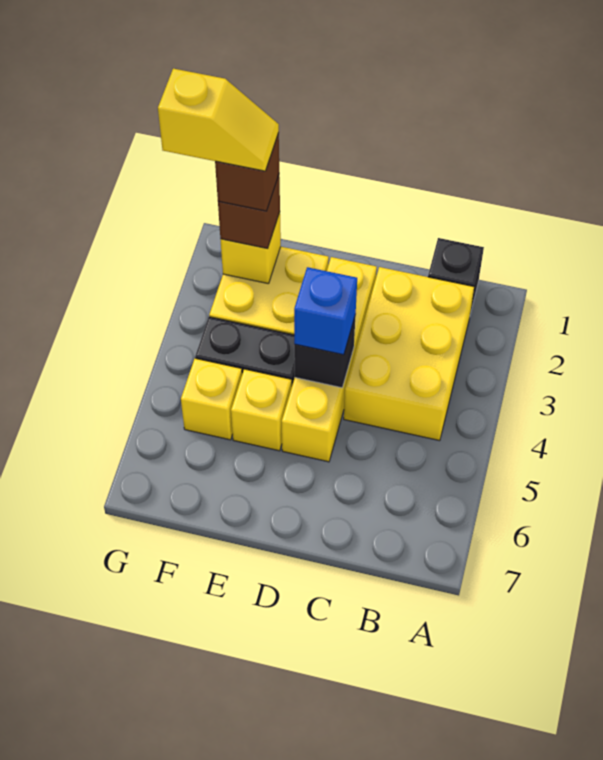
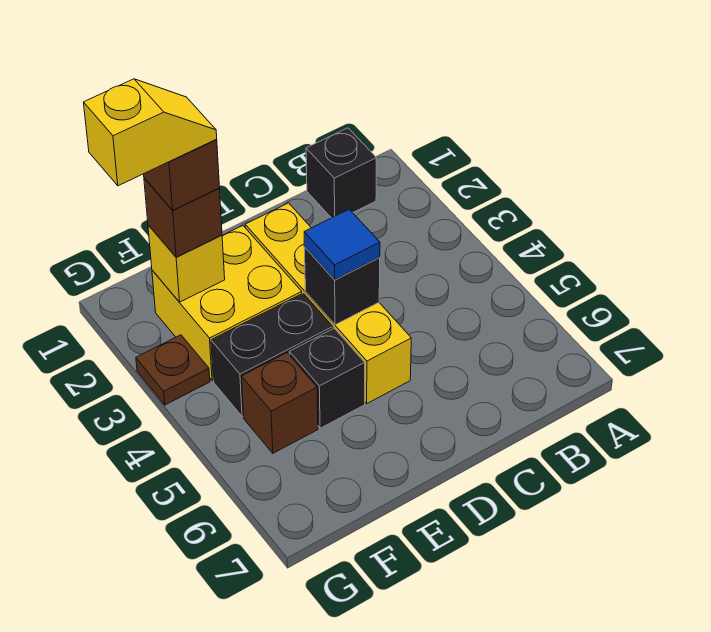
yellow brick B2:C4 level 1 -> none
blue brick D4 level 3 -> blue tile D4 level 3
yellow brick E5 level 1 -> black brick E5 level 1
yellow brick F5 level 1 -> brown brick F5 level 1
none -> brown plate G3 level 1

